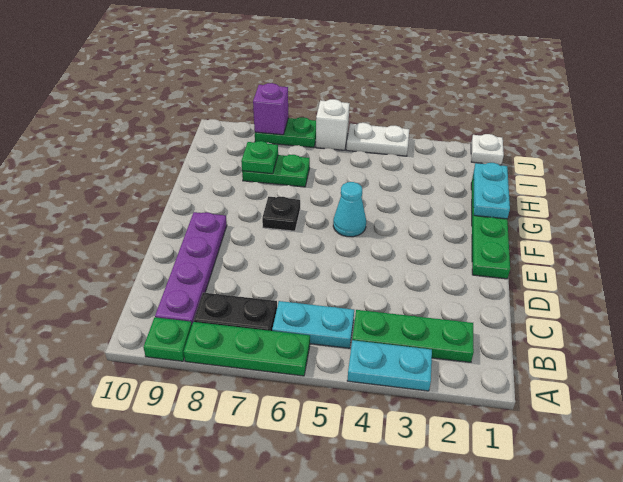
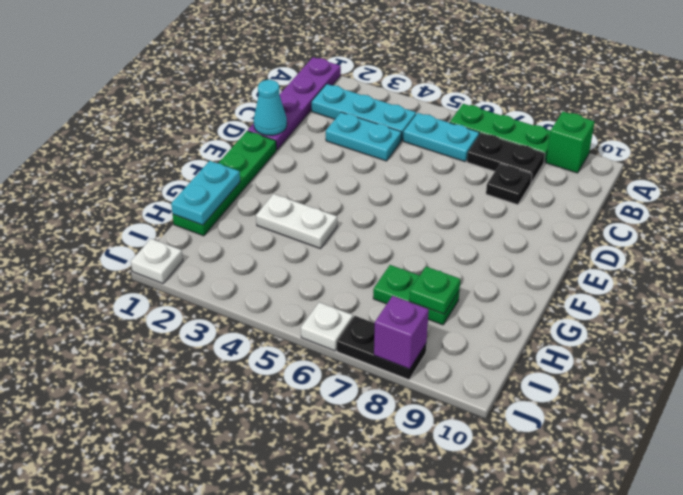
cyan plate A3:A4 level 1 -> cyan plate C3:C4 level 1
green plate A9 level 1 -> green brick A9 level 1
green plate B2:B4 level 1 -> cyan plate B2:B4 level 1
purple plate B9:E9 level 1 -> purple plate A1:D1 level 1
cyan cone F5 level 1 -> cyan cone D1 level 2
black plate F7 level 1 -> black plate C8 level 1
white plate J4:J5 level 1 -> white plate G3:G4 level 1
white brick J6 level 1 -> white plate J6 level 1
green plate J7:J8 level 1 -> black plate J7:J8 level 1

